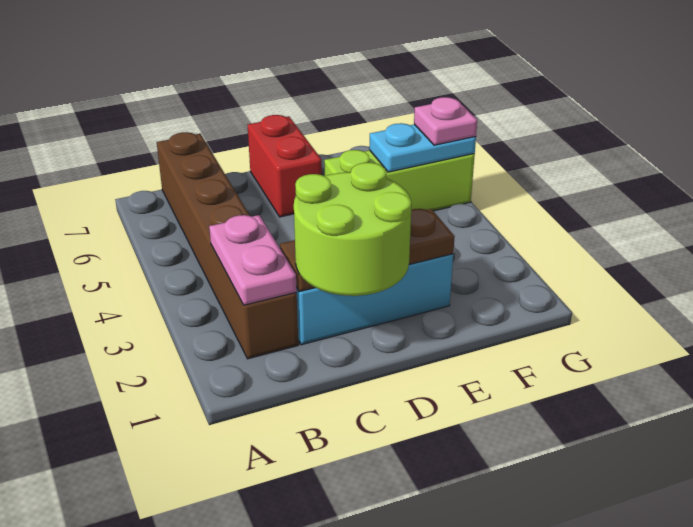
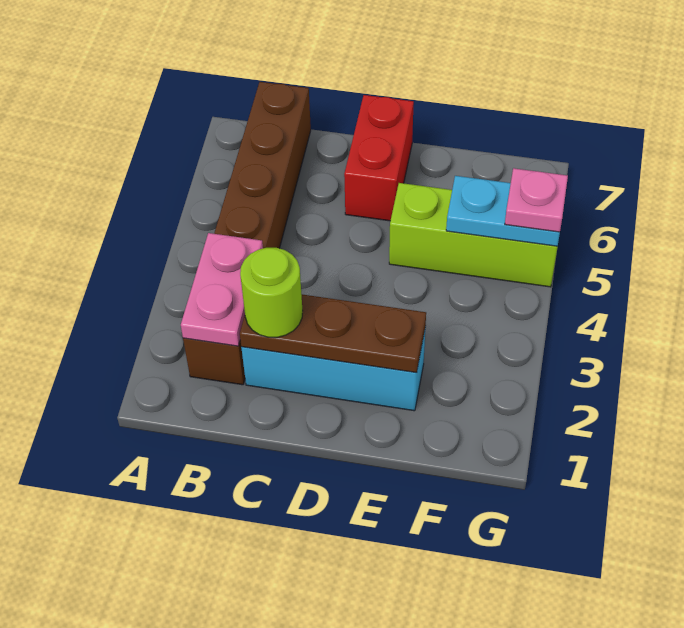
lime round brick C1:D2 level 3 -> lime round brick C2 level 3

